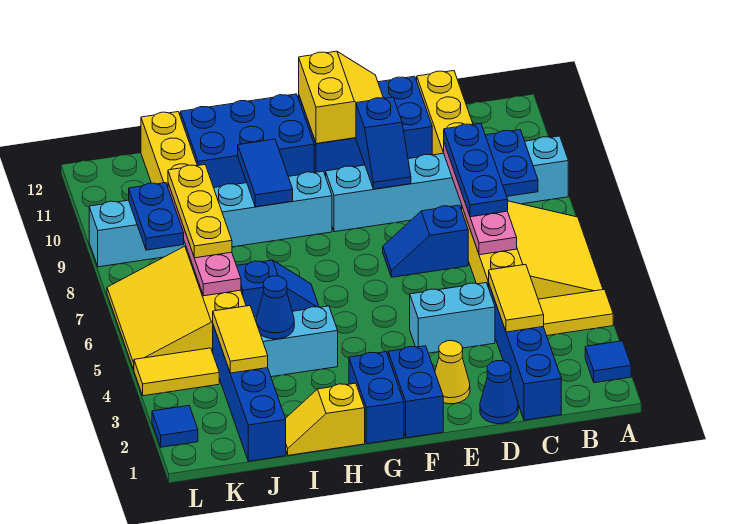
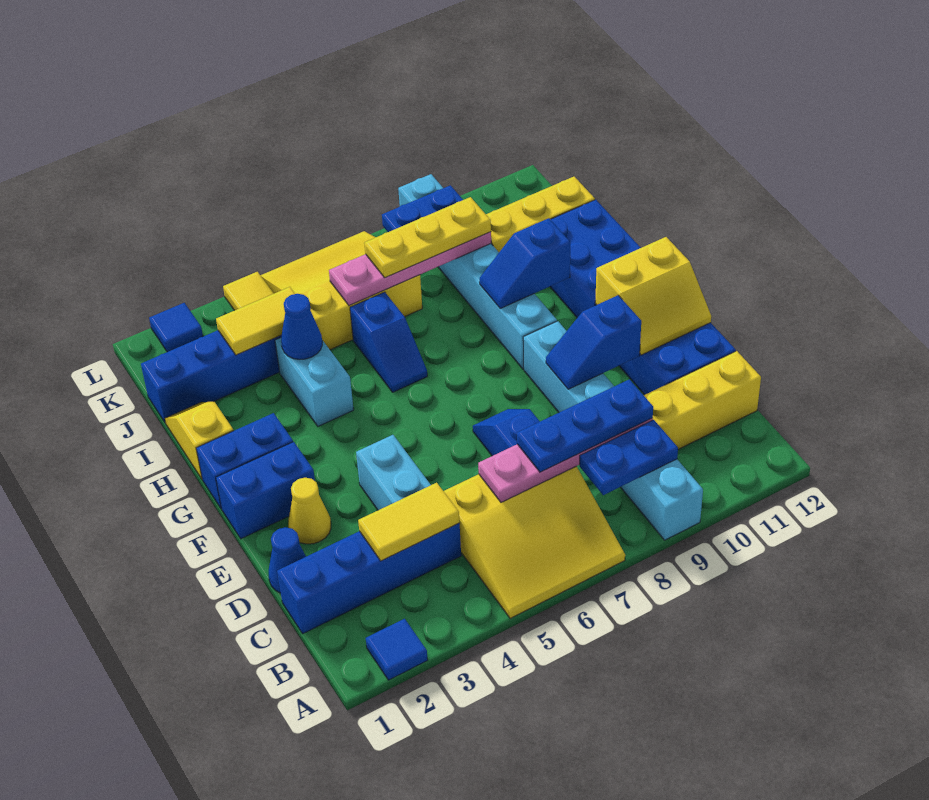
yellow tile A4:B4 level 1 -> none
blue tile H9:H10 level 2 -> blue slope H9:H10 level 2 top 10

